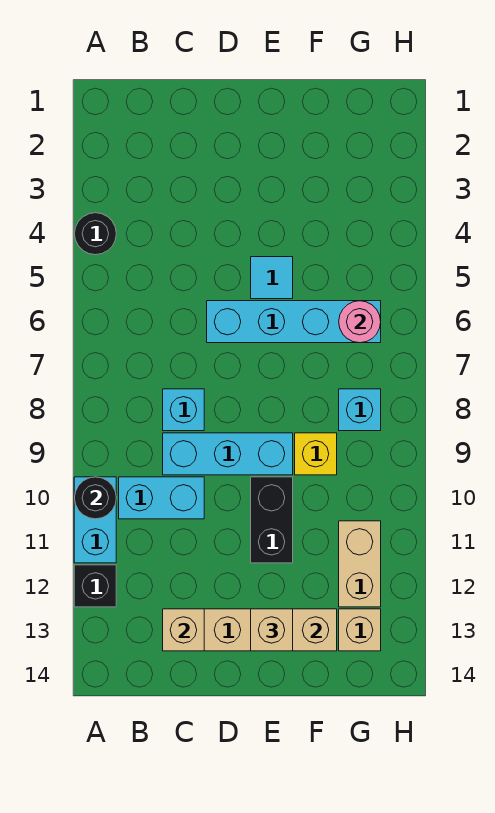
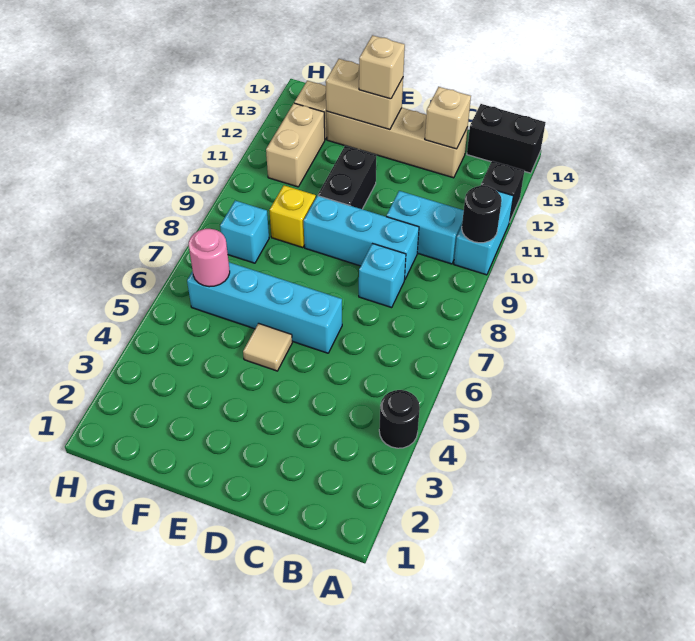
none -> black brick A14:B14 level 1
cyan tile E5 level 1 -> tan tile E5 level 1

